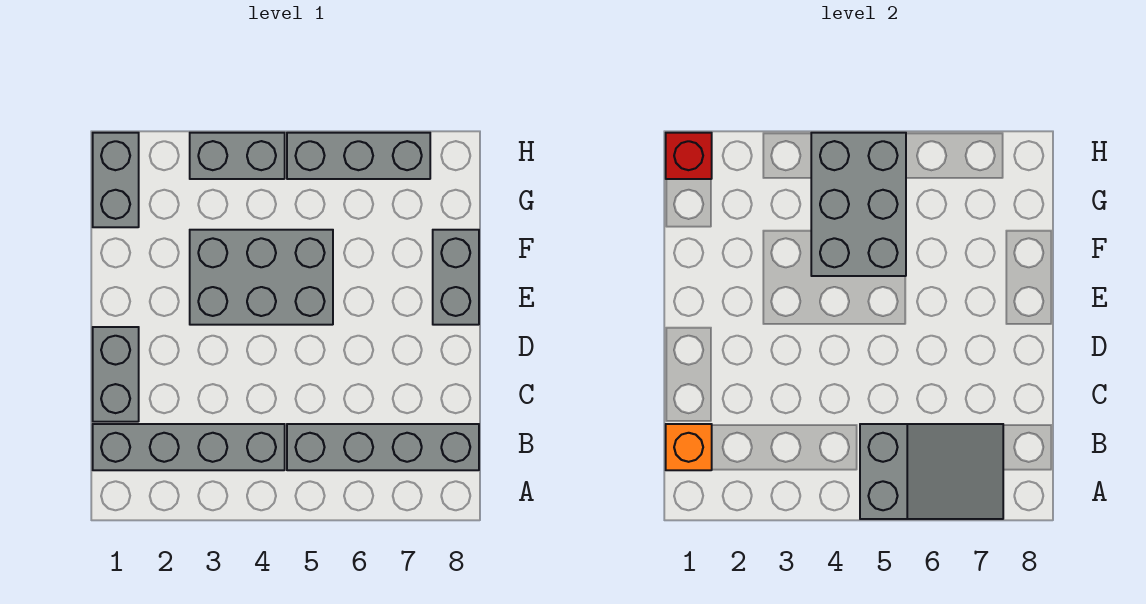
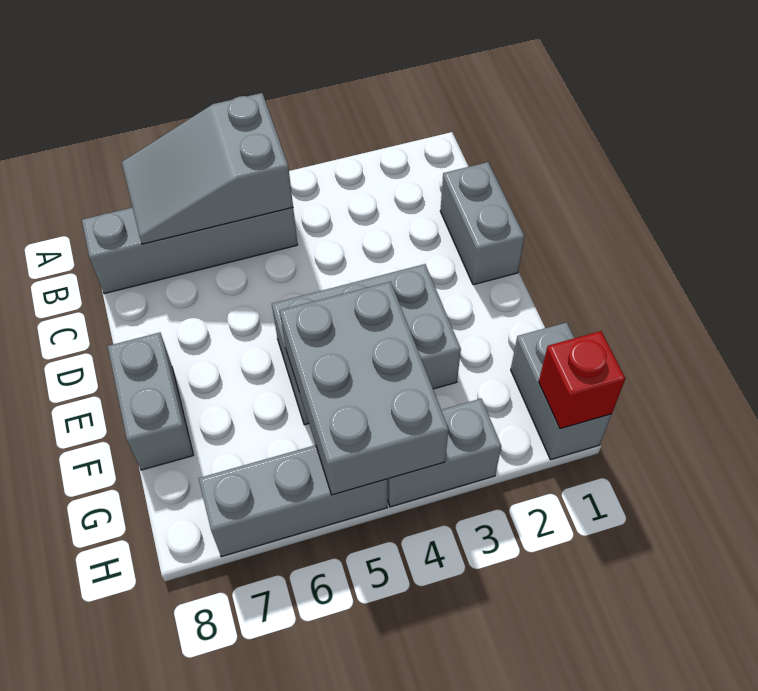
grey brick B1:B4 level 1 -> none
orange brick B1 level 2 -> none

